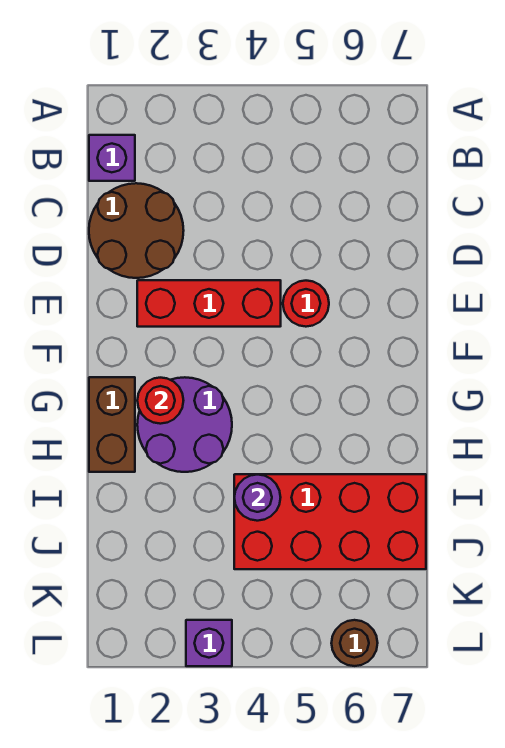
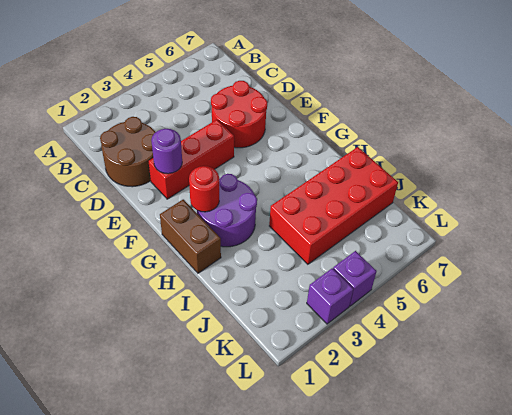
purple brick B1 level 1 -> purple brick L4 level 1
red round brick E5 level 1 -> red round brick D5:E6 level 1
purple round brick I4 level 2 -> purple round brick E2 level 2
brown round brick L6 level 1 -> none

